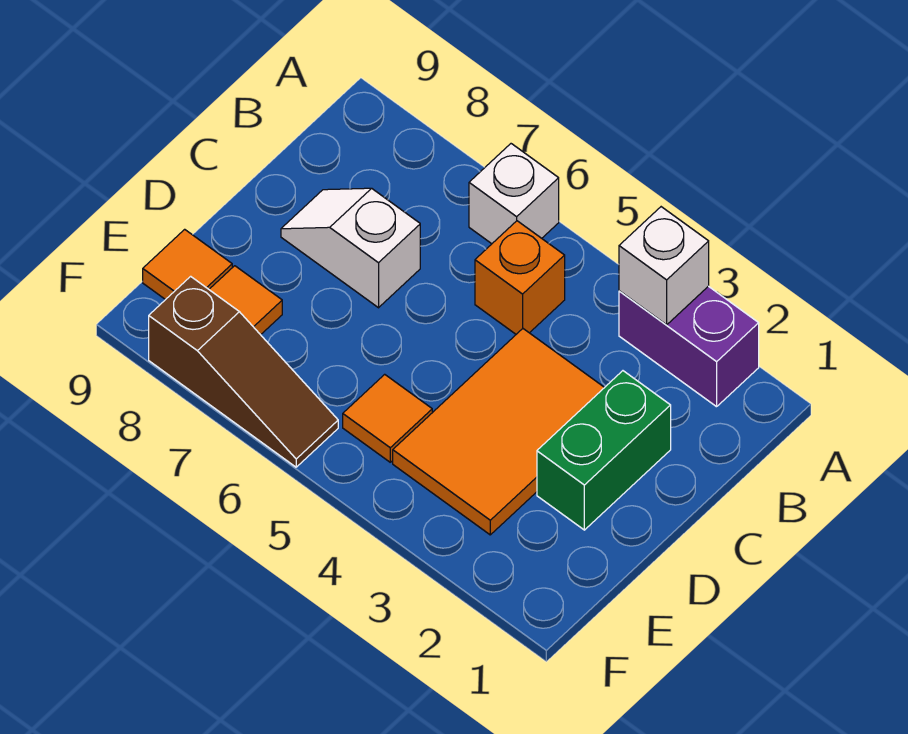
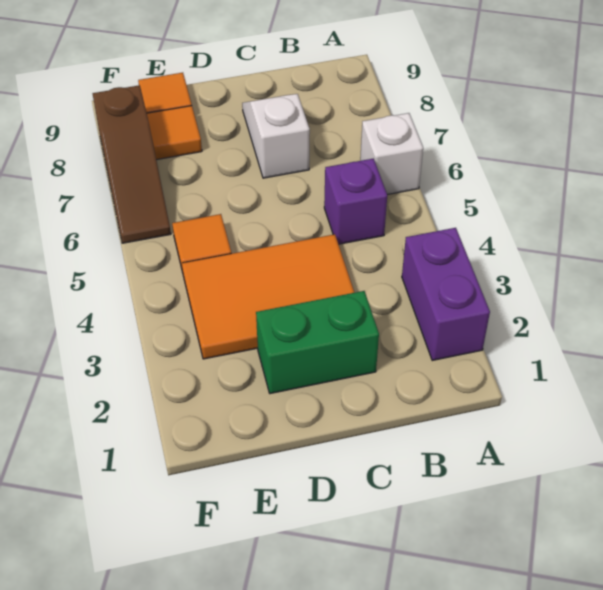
white brick A3 level 2 -> none
orange brick B5 level 1 -> purple brick B5 level 1

